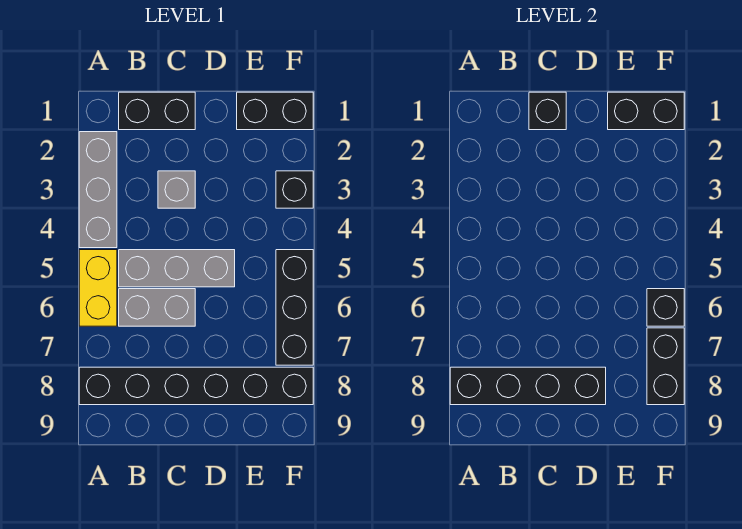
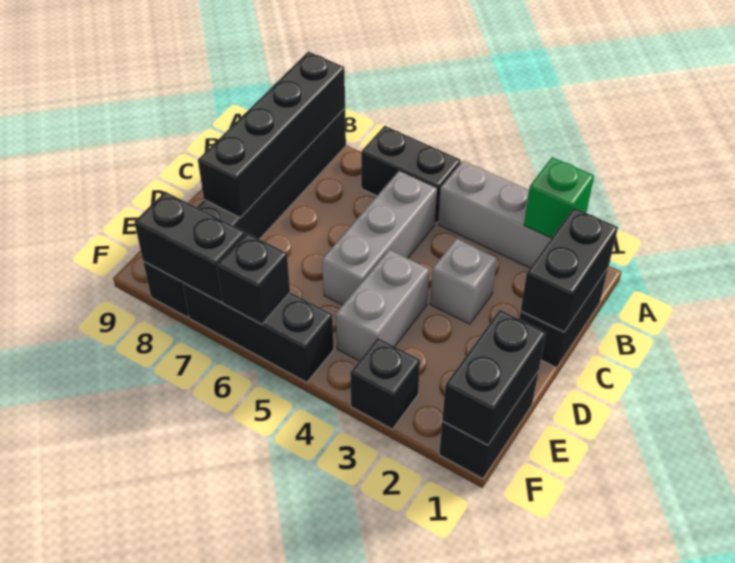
none -> green brick A2 level 2
yellow brick A5:A6 level 1 -> black brick A5:A6 level 1
grey brick B6:C6 level 1 -> grey brick D4:E4 level 1
black brick C1 level 2 -> black brick B1:C1 level 2

